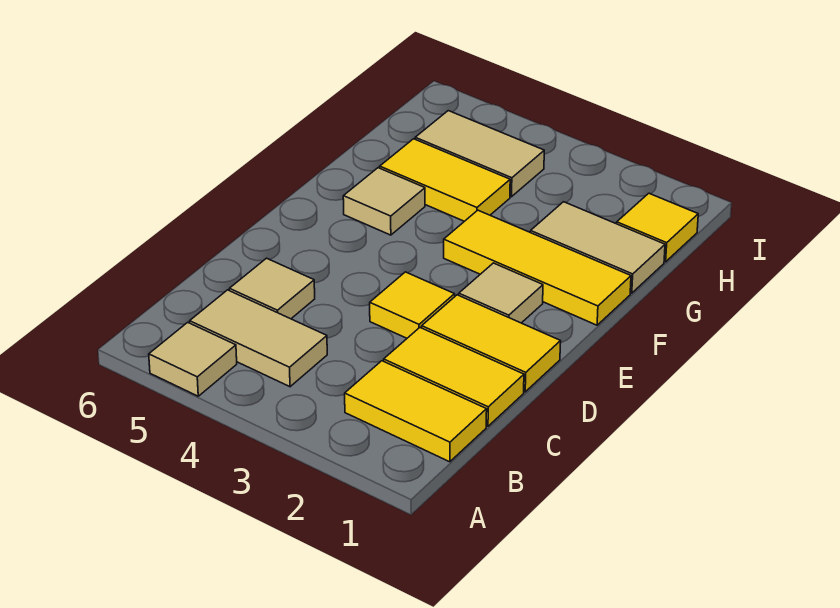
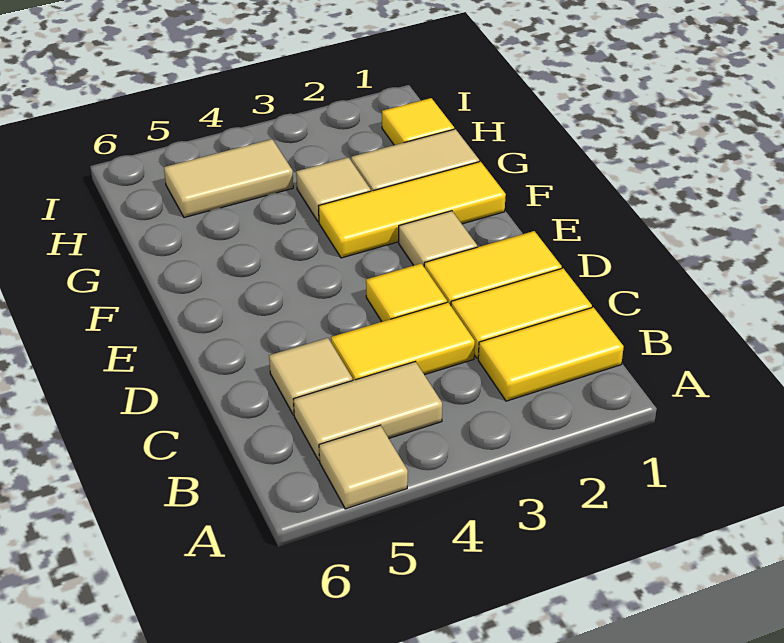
tan tile F5 level 1 -> tan tile G3 level 1
yellow tile G4:G5 level 1 -> yellow tile C3:C4 level 1

